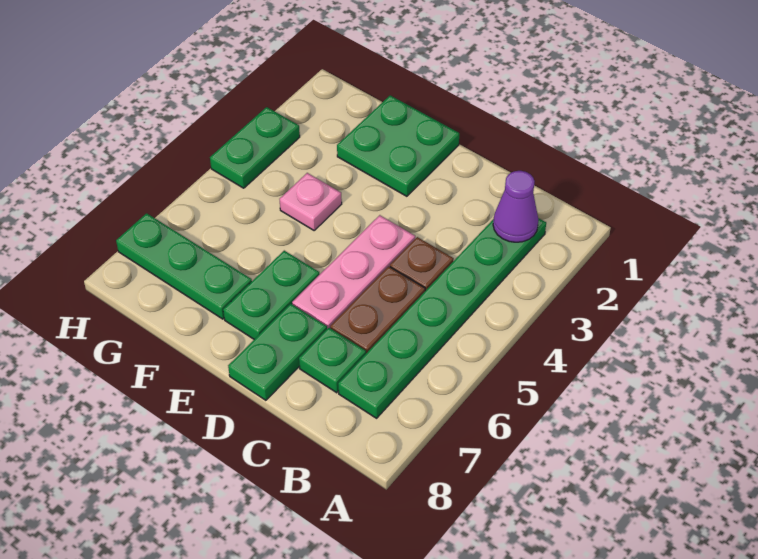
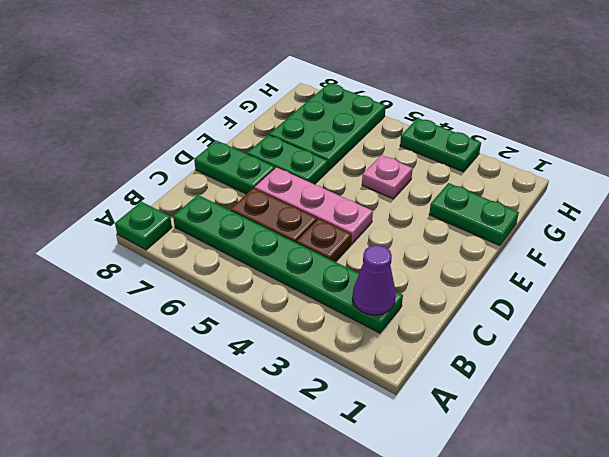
green plate C7 level 1 -> green plate A8 level 1
green plate E1:F2 level 1 -> green plate F1:F2 level 1
green plate F7:H7 level 1 -> green plate F6:H7 level 1

